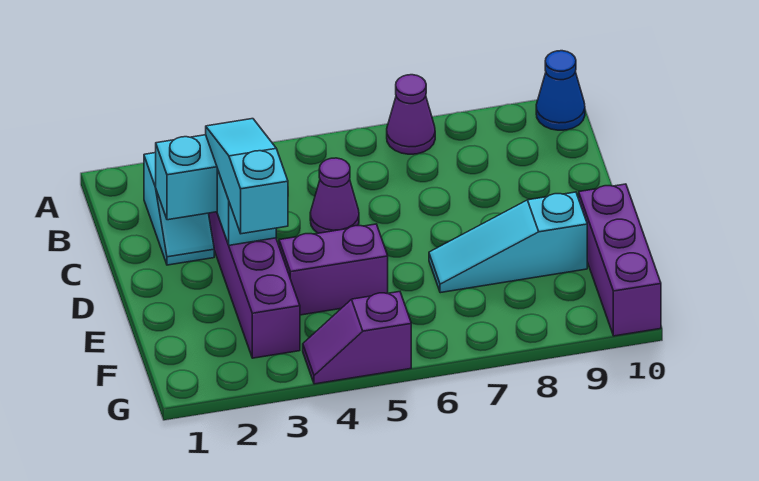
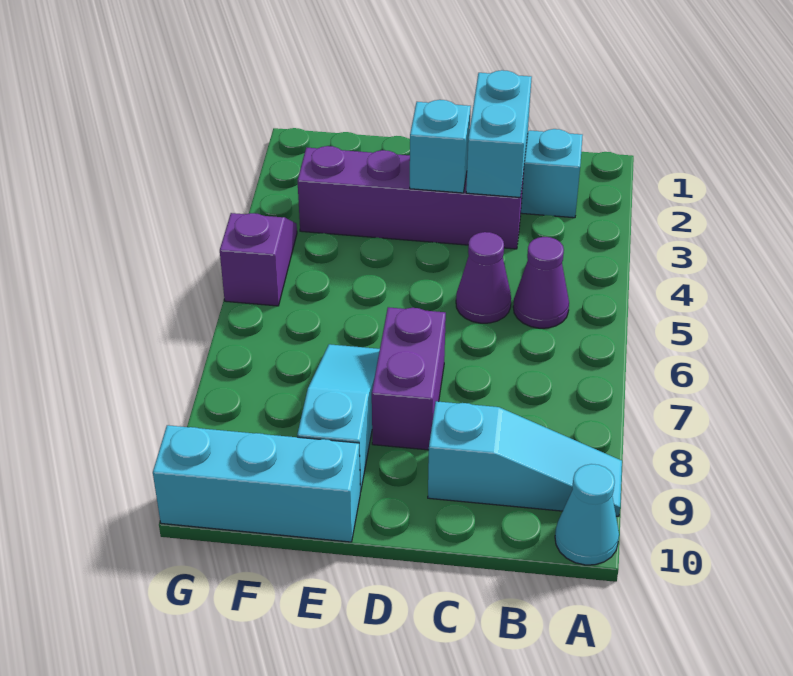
purple cone A7 level 1 -> purple cone B5 level 1
blue cone A10 level 1 -> cyan cone A10 level 1
cyan slope C3:E3 level 3 top E -> cyan slope A9:C9 level 1 top C
purple brick E4:E5 level 1 -> purple brick D7:D8 level 1
purple brick E10:G10 level 1 -> cyan brick E10:G10 level 1

